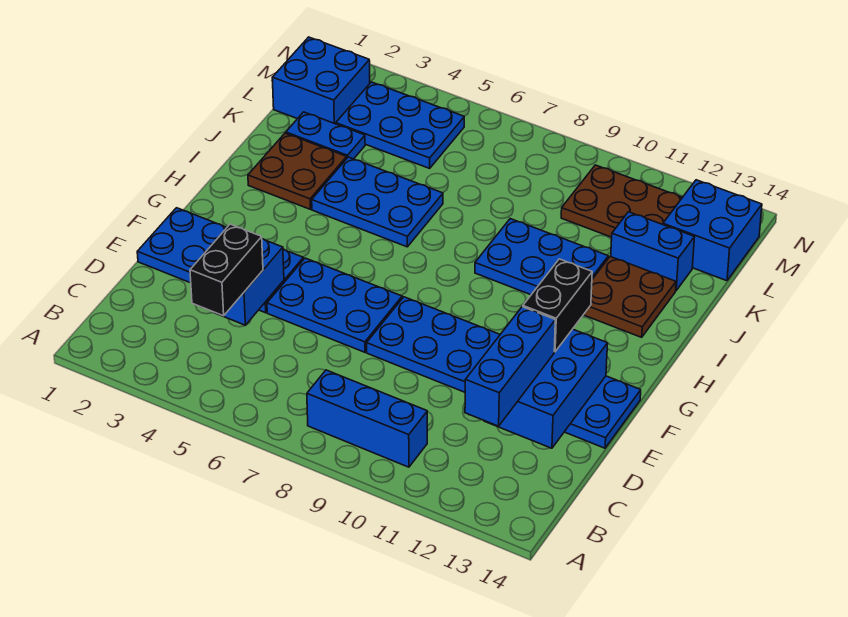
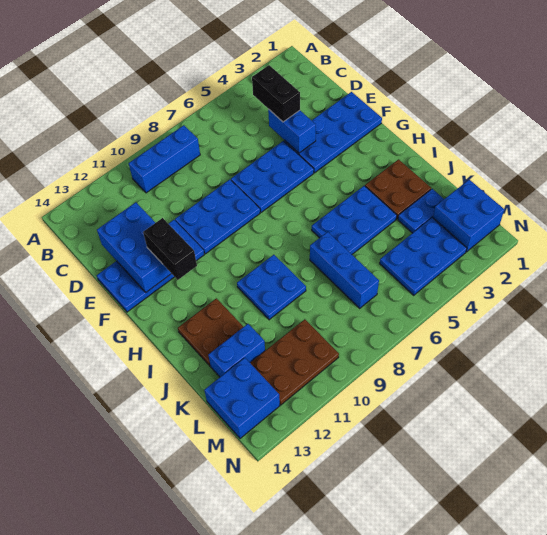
blue brick C12:E12 level 3 -> blue brick J7:L7 level 1
blue plate I9:J11 level 1 -> blue plate I9:J10 level 1

